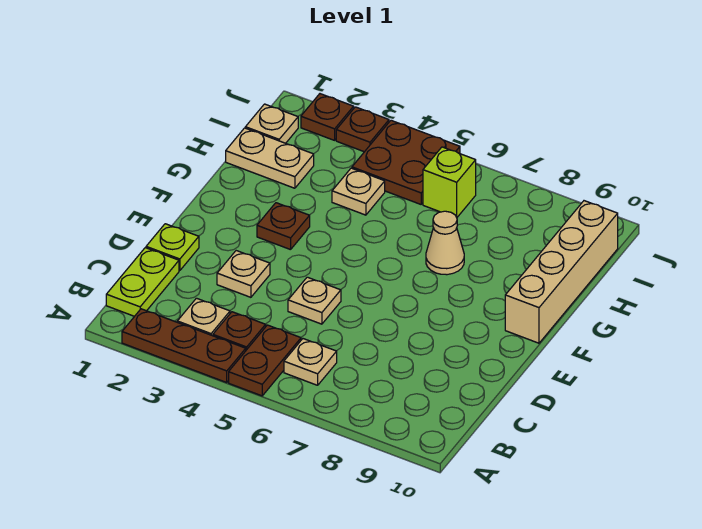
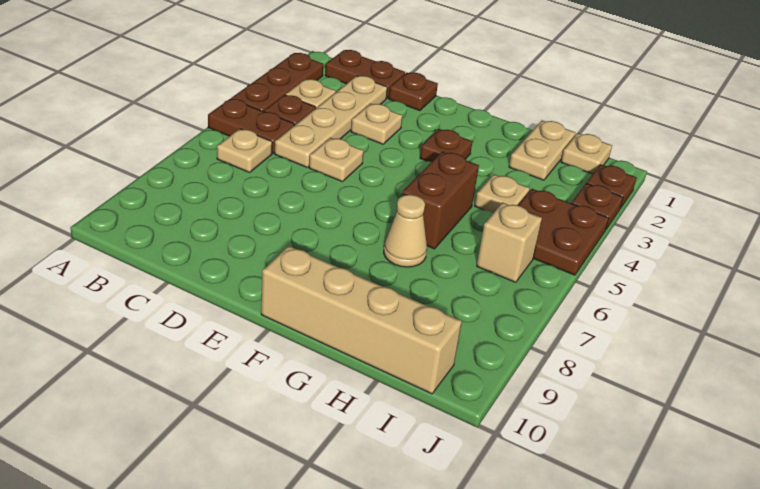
lime plate B1:C1 level 1 -> brown plate B1:C1 level 1
none -> tan plate C2:C5 level 1
lime plate D1 level 1 -> brown plate D1 level 1
none -> brown brick G5:G6 level 1
lime brick I6 level 1 -> tan brick I6 level 1

